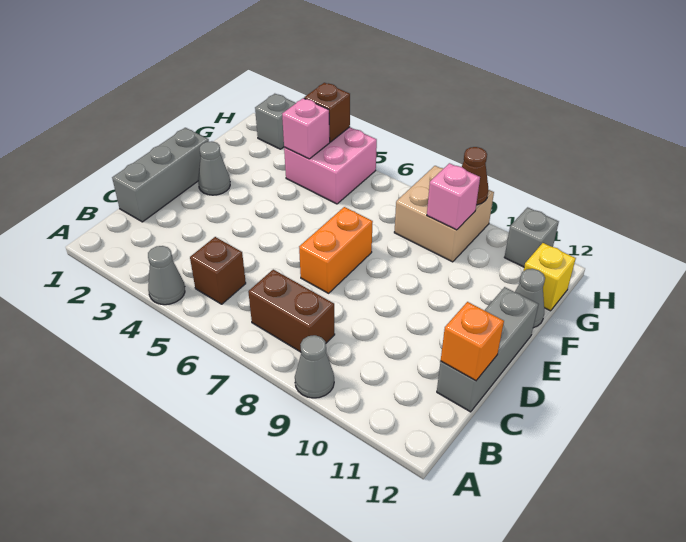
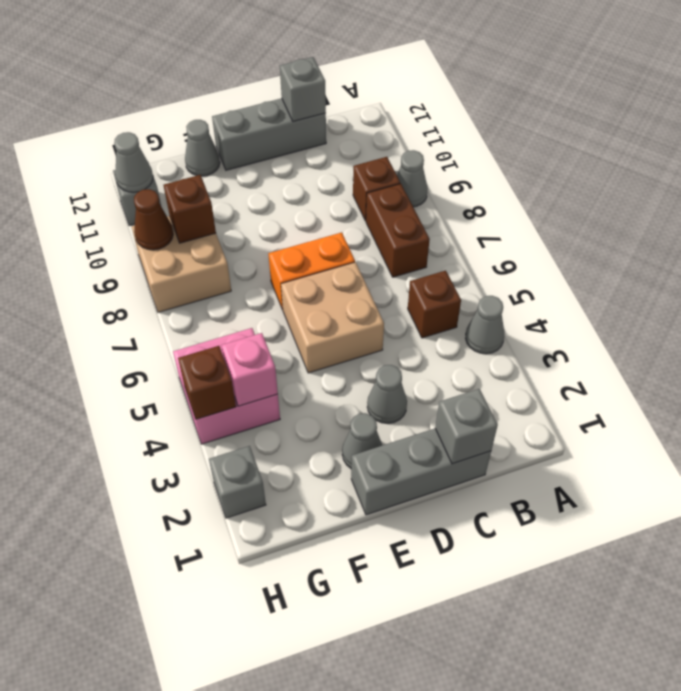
none -> brown brick B9 level 1
none -> grey brick C1 level 2
orange brick C12 level 2 -> grey brick C12 level 2
none -> grey cone D3 level 1
none -> tan brick D5:E6 level 1
pink brick G9 level 2 -> brown brick G9 level 2
yellow brick G12 level 1 -> none
none -> grey cone H11 level 2

